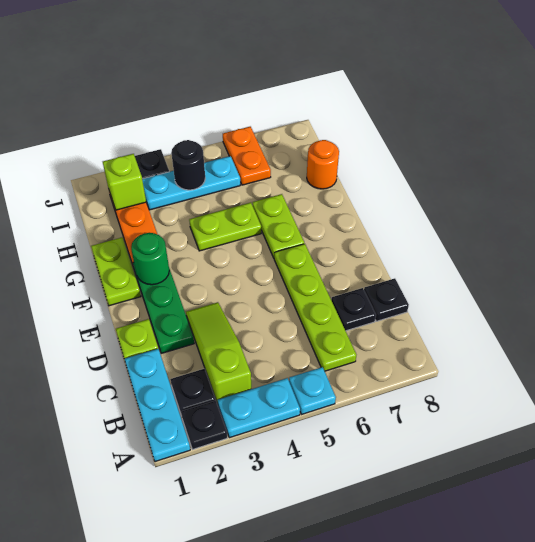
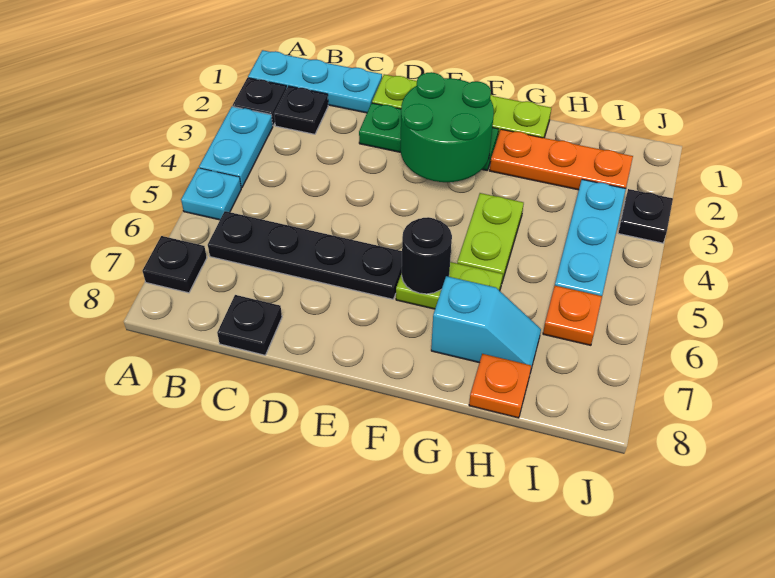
lime slope B3:D3 level 1 top B -> none
lime plate B6:E6 level 1 -> black plate B6:E6 level 1
black plate C7 level 1 -> black plate A7 level 1
green round brick F2 level 2 -> green round brick E2:F3 level 2
none -> cyan slope G7:H7 level 1 top G
orange round brick H8 level 1 -> orange plate H8 level 1
lime brick I2 level 2 -> none
black round brick I4 level 2 -> black round brick F6 level 2
orange plate I6:J6 level 1 -> orange plate I6 level 1

